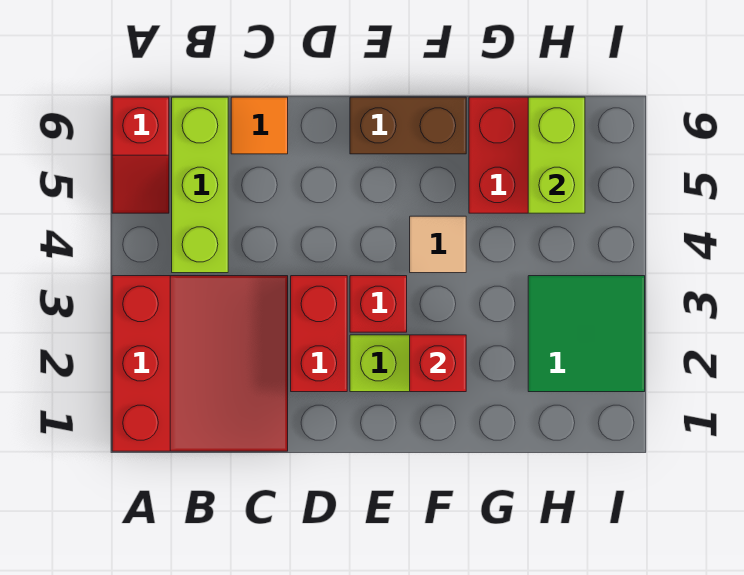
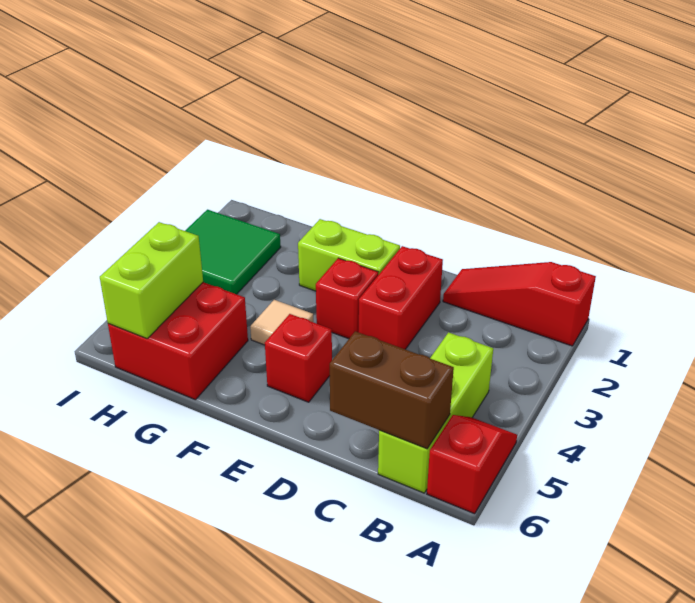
red slope A1:C3 level 1 top A -> red slope A1:C1 level 1 top A
orange tile C6 level 1 -> none
brown brick E6:F6 level 1 -> brown brick B6:C6 level 2
red brick F2 level 2 -> red brick E5 level 1

